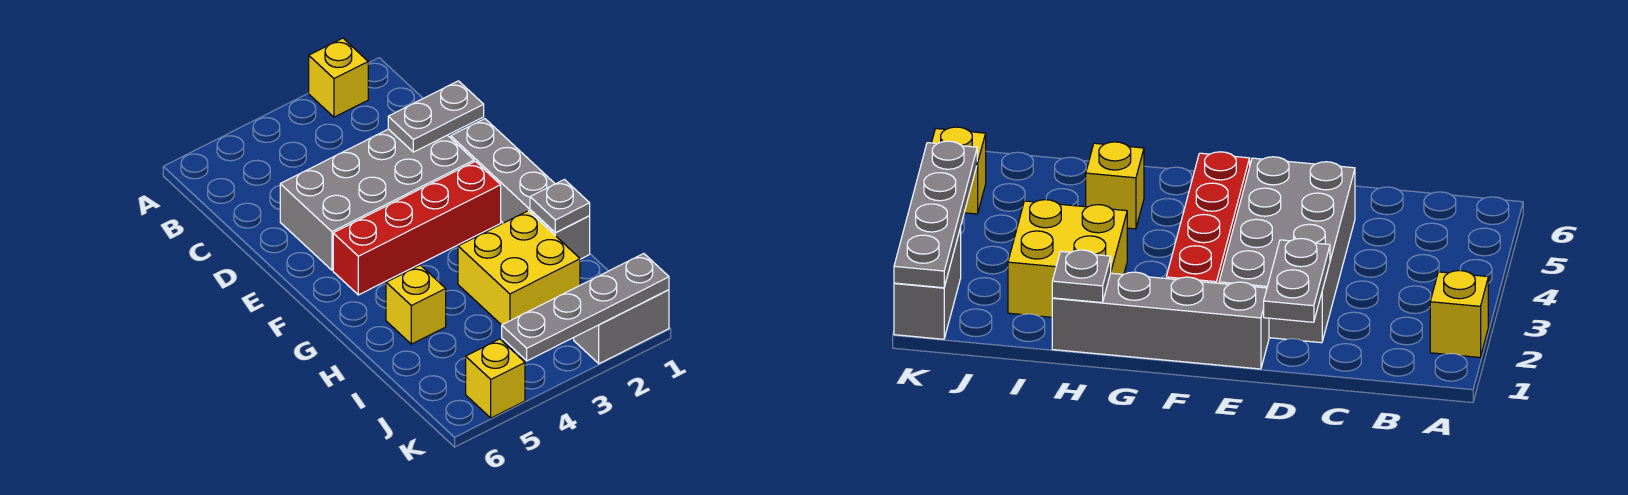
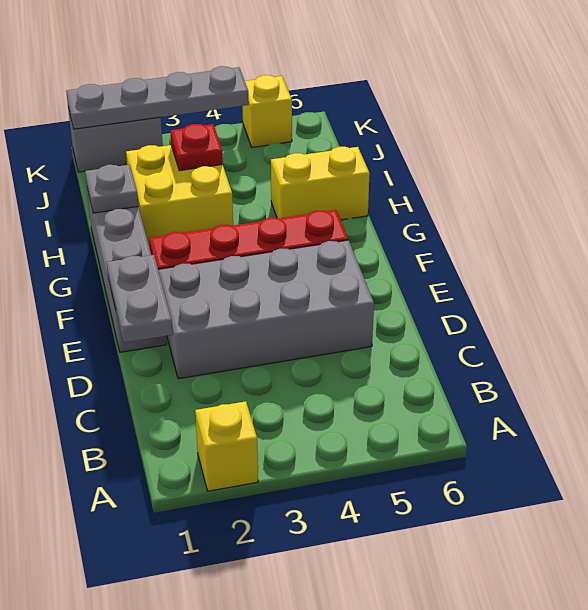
grey plate D1:D2 level 2 -> grey plate D1:E1 level 2
yellow brick H5 level 1 -> yellow brick H5:H6 level 1
none -> red plate I3 level 2

